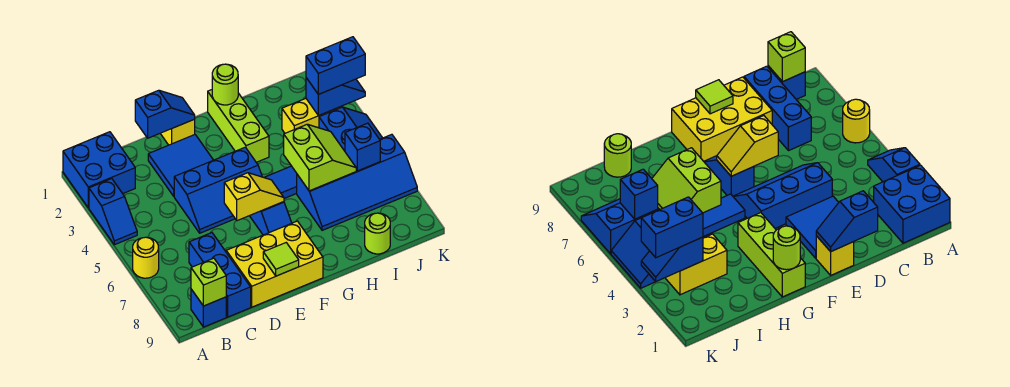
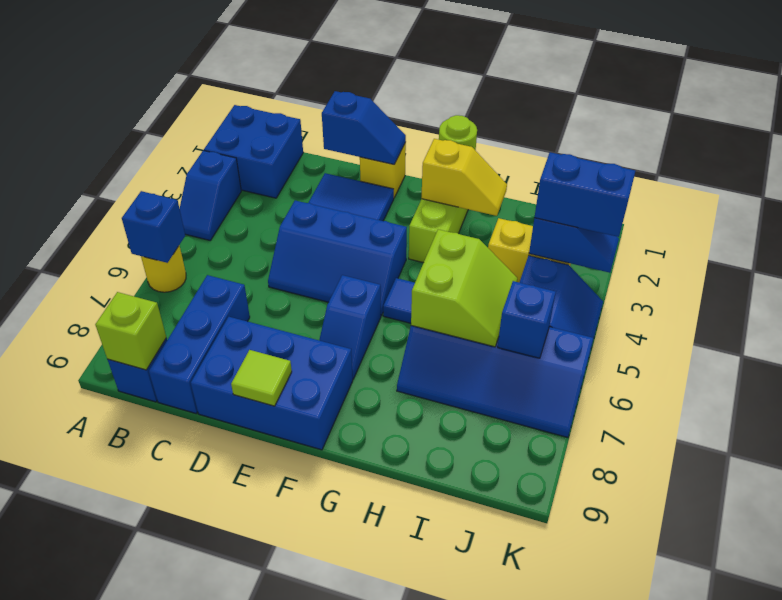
none -> blue brick A6 level 2
yellow brick D8:F9 level 1 -> blue brick D8:F9 level 1
yellow slope E6:F6 level 2 top E -> yellow slope G2:H2 level 2 top G
lime round brick I9 level 1 -> none

